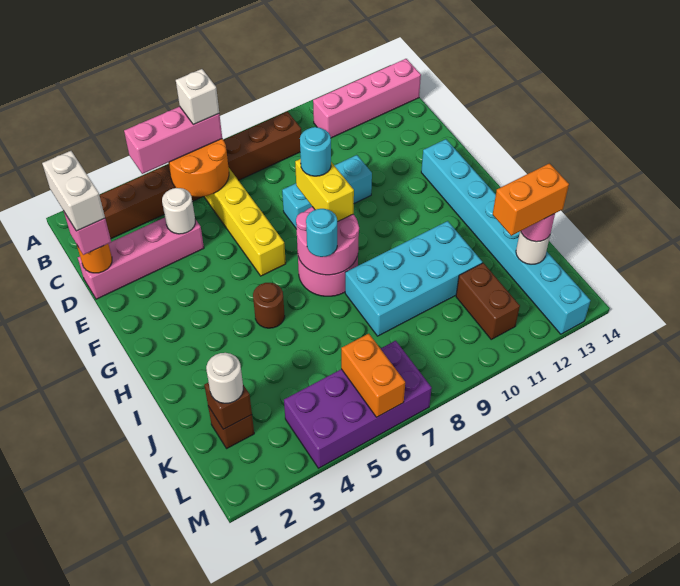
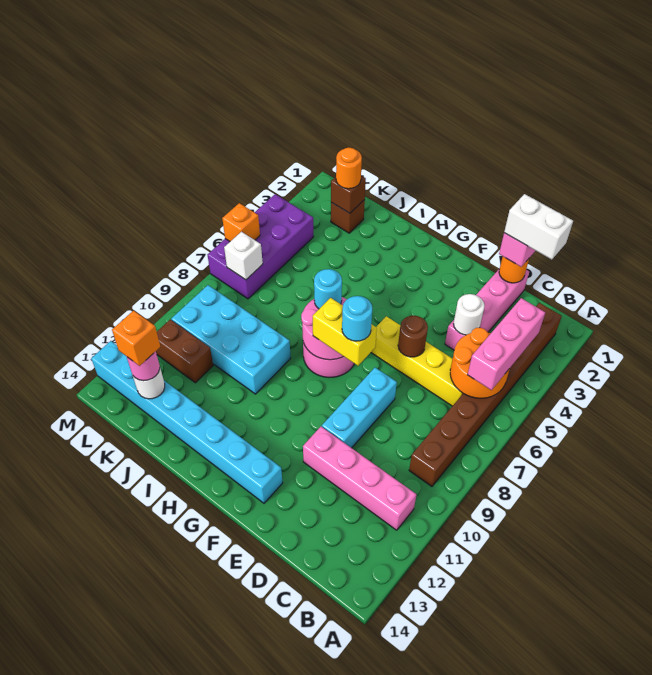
white brick B6 level 4 -> white brick L7 level 2
pink brick B11:B14 level 1 -> pink brick B11:E11 level 1
brown round brick H5 level 1 -> brown round brick E6 level 2
cyan brick I8:J11 level 1 -> cyan brick I9:L10 level 1
white round brick K2 level 3 -> orange round brick K2 level 3
orange brick K12:K13 level 4 -> orange brick K13 level 4
orange brick L6:M6 level 2 -> orange brick M6 level 2

